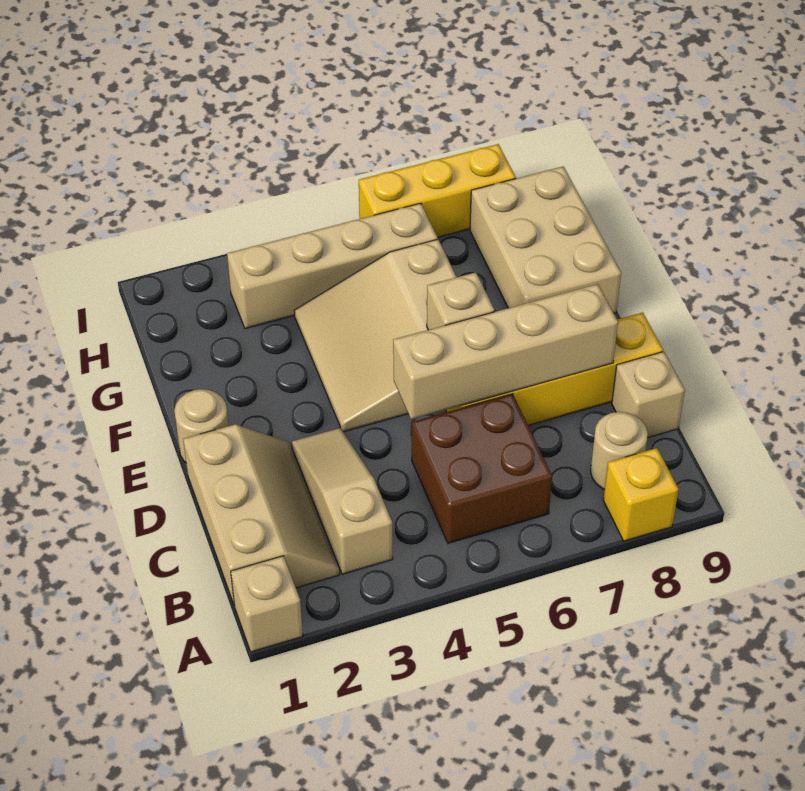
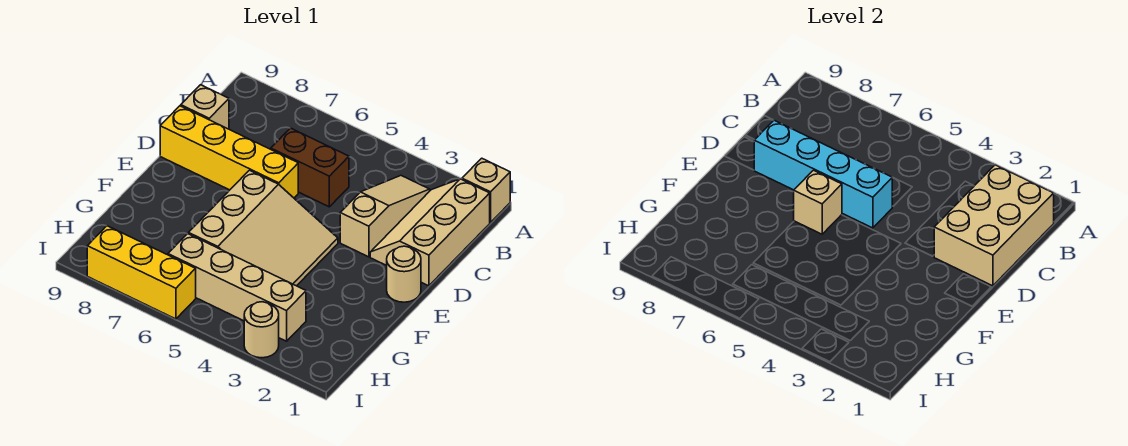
yellow brick A8 level 1 -> none
tan slope B3:D3 level 1 top B -> tan slope B3:D3 level 1 top D
brown brick B5:C6 level 1 -> brown brick C5:C6 level 1
tan round brick B8 level 1 -> tan round brick I3 level 1
tan brick D5:D8 level 2 -> cyan brick D5:D8 level 2
tan brick F8:H9 level 1 -> tan brick B1:D2 level 2

